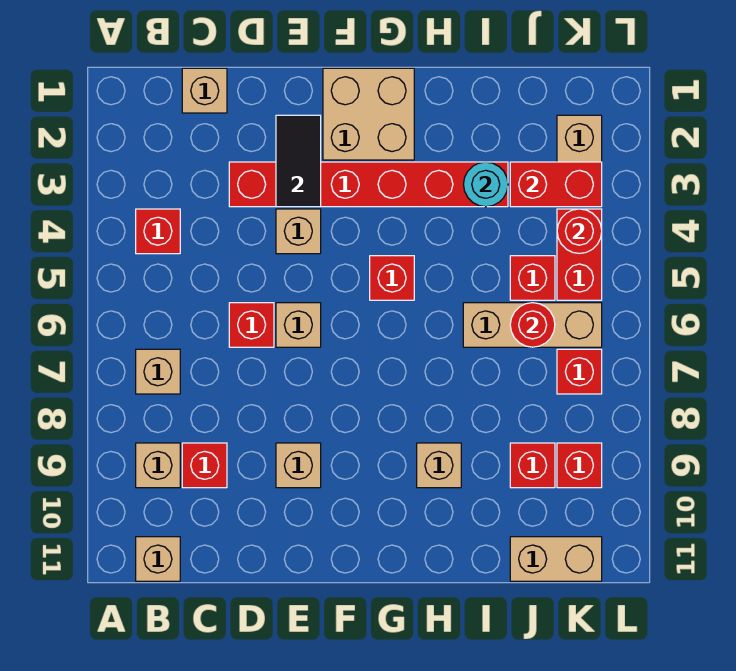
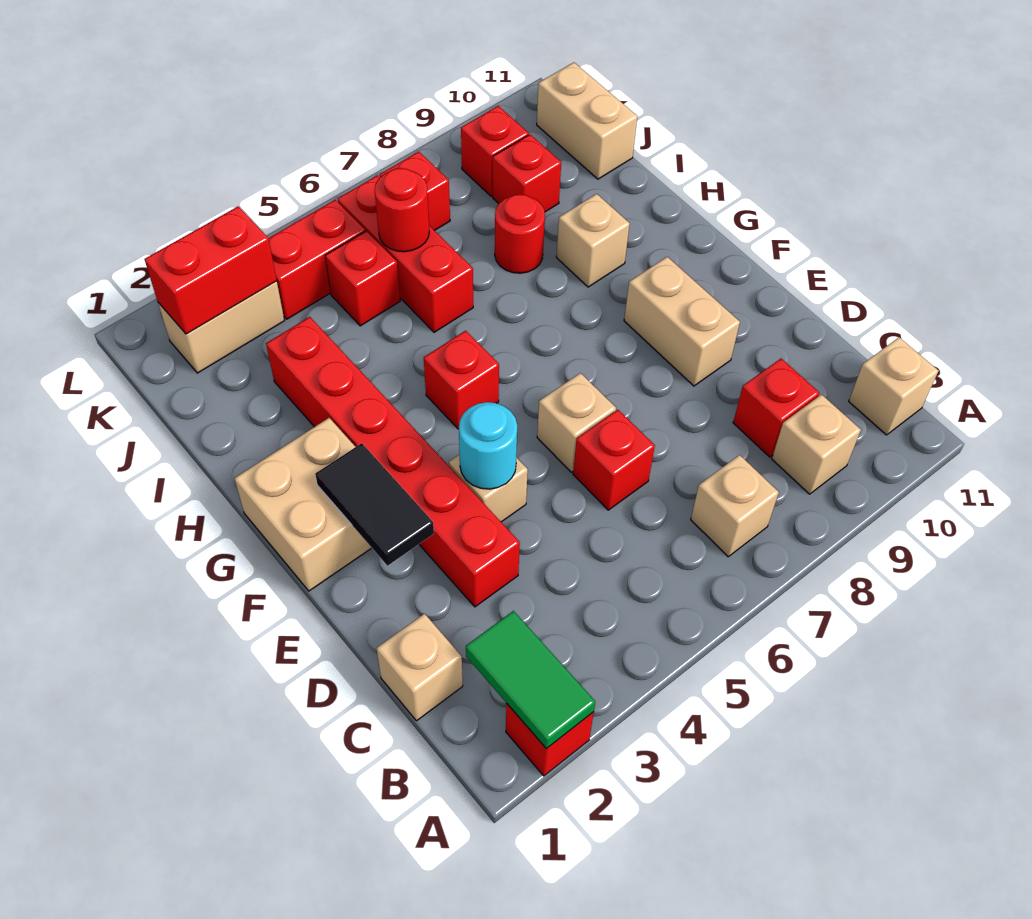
none -> green tile A2:B2 level 2
red brick B4 level 1 -> red brick A2 level 1
black tile E2:E3 level 2 -> black tile E2:F2 level 2
tan brick E9 level 1 -> tan brick E9:F9 level 1
cyan round brick I3 level 2 -> cyan round brick E4 level 2
tan brick I6:K6 level 1 -> red brick I6:K6 level 1
red brick J3:K3 level 2 -> red brick K2:K3 level 2
red round brick K4 level 2 -> red round brick I8 level 1

